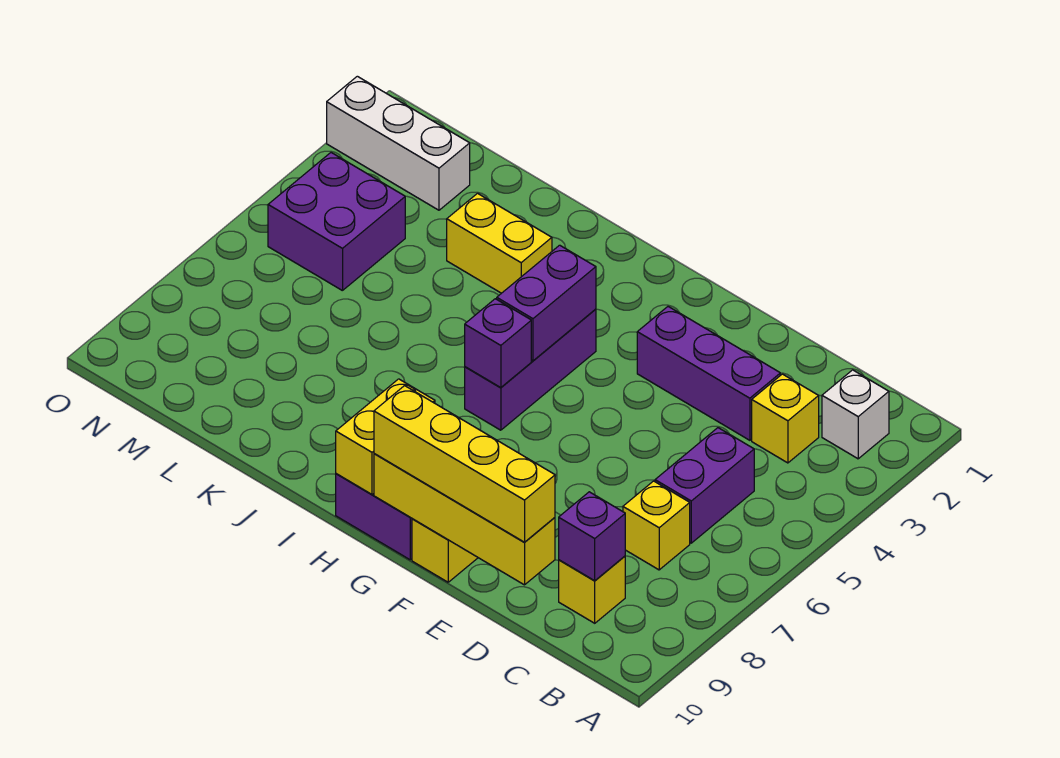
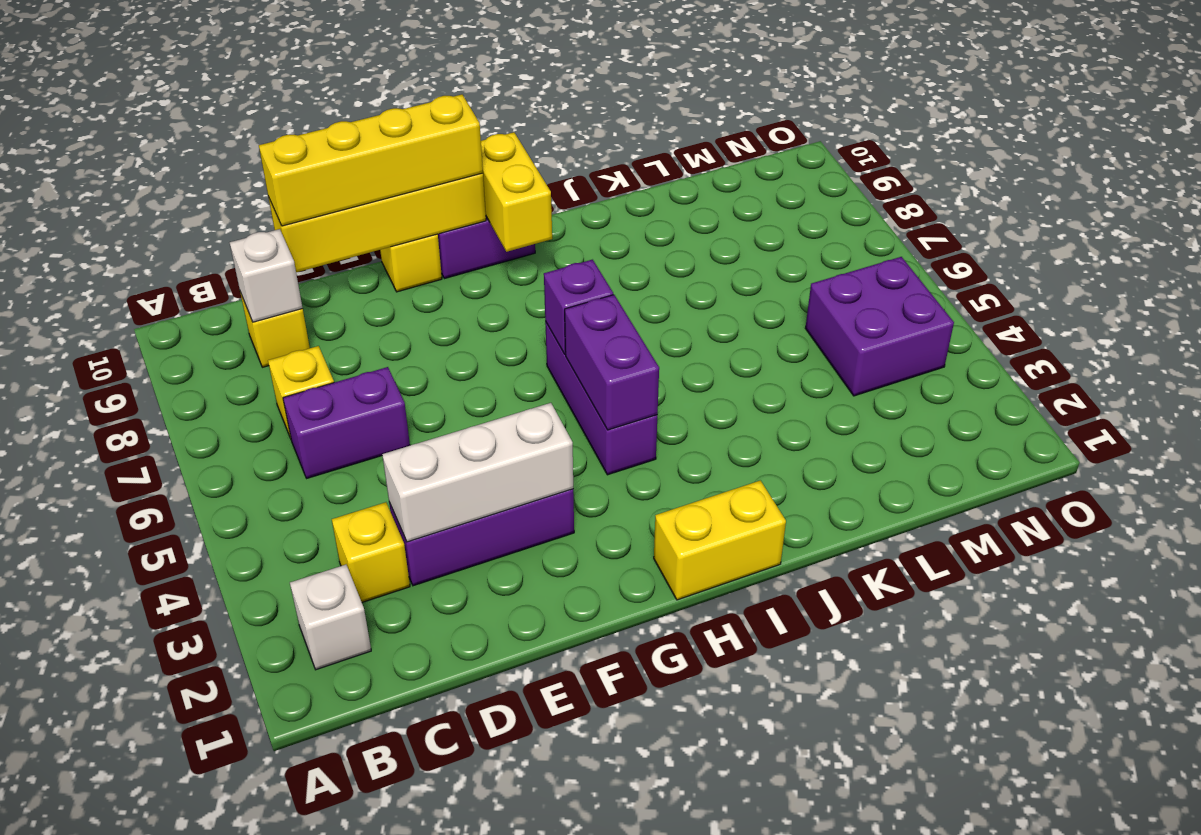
purple brick C5:C6 level 1 -> purple brick C6:D6 level 1
purple brick C9 level 2 -> white brick C9 level 2
yellow brick J3:K3 level 1 -> yellow brick H1:I1 level 1
white brick M2:O2 level 1 -> white brick D3:F3 level 2

